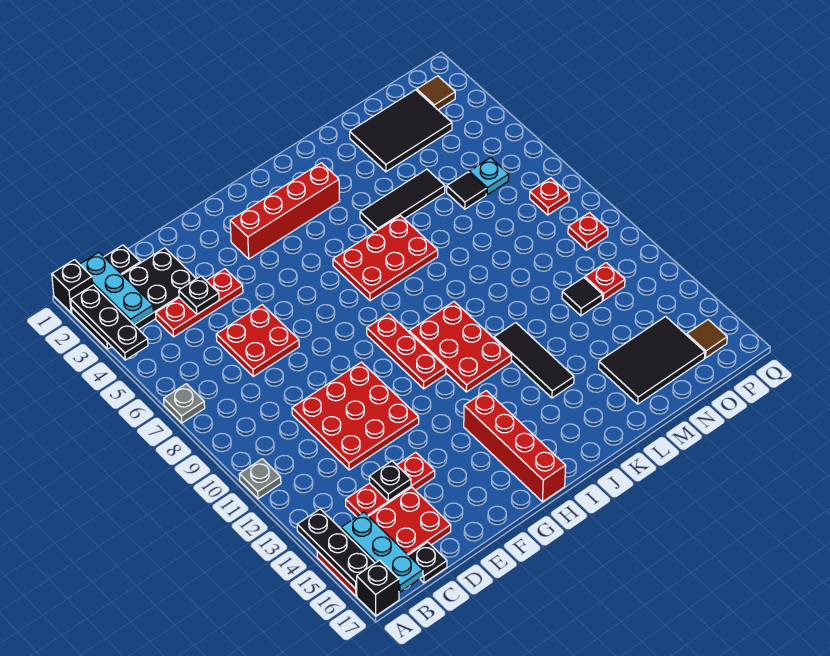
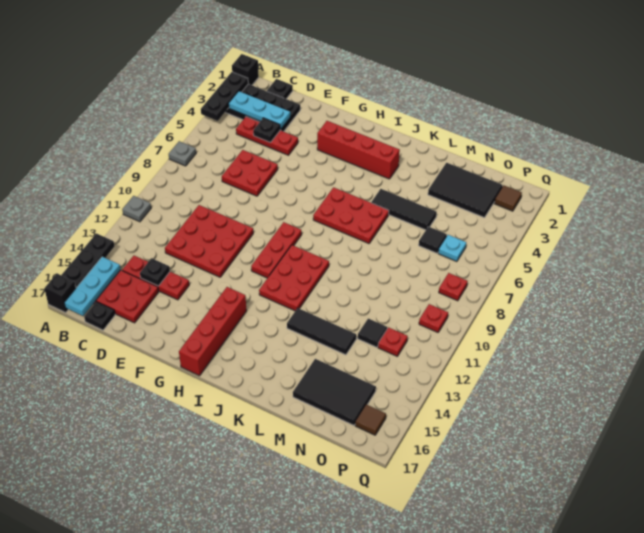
cyan plate B1:B3 level 2 -> cyan plate B3:D3 level 2
black tile K12:K14 level 1 -> black tile K13:M13 level 1

